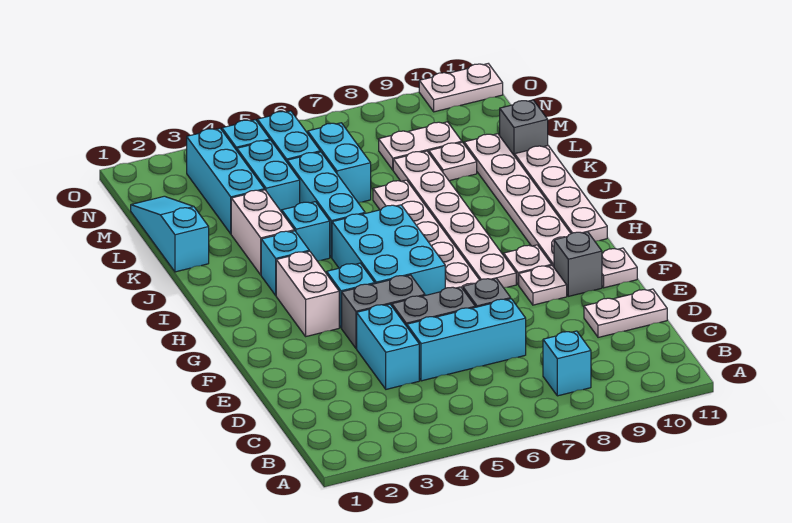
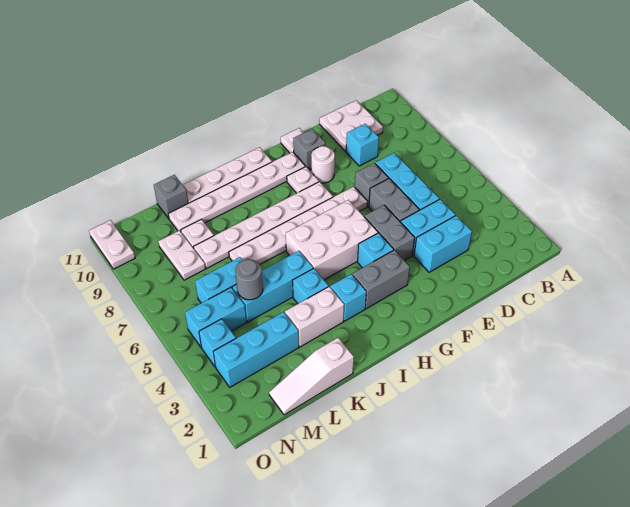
cyan brick B8 level 1 -> cyan brick D9 level 1
white plate D10:D11 level 1 -> white plate C10:D11 level 1
white plate F9 level 1 -> white round brick F9 level 1
white brick G3:H3 level 1 -> grey brick G3:H3 level 1
cyan brick G5:I6 level 1 -> white brick G5:I6 level 1
cyan slope K1:M1 level 1 top K -> white slope K1:M1 level 1 top K
cyan brick L4:M4 level 1 -> cyan brick D3:E3 level 1
none -> grey round brick L5 level 2

